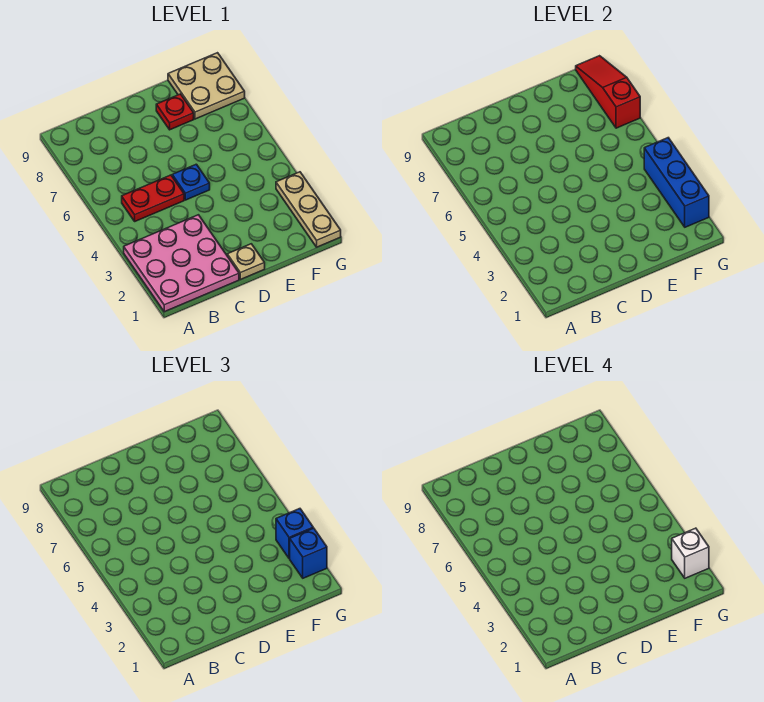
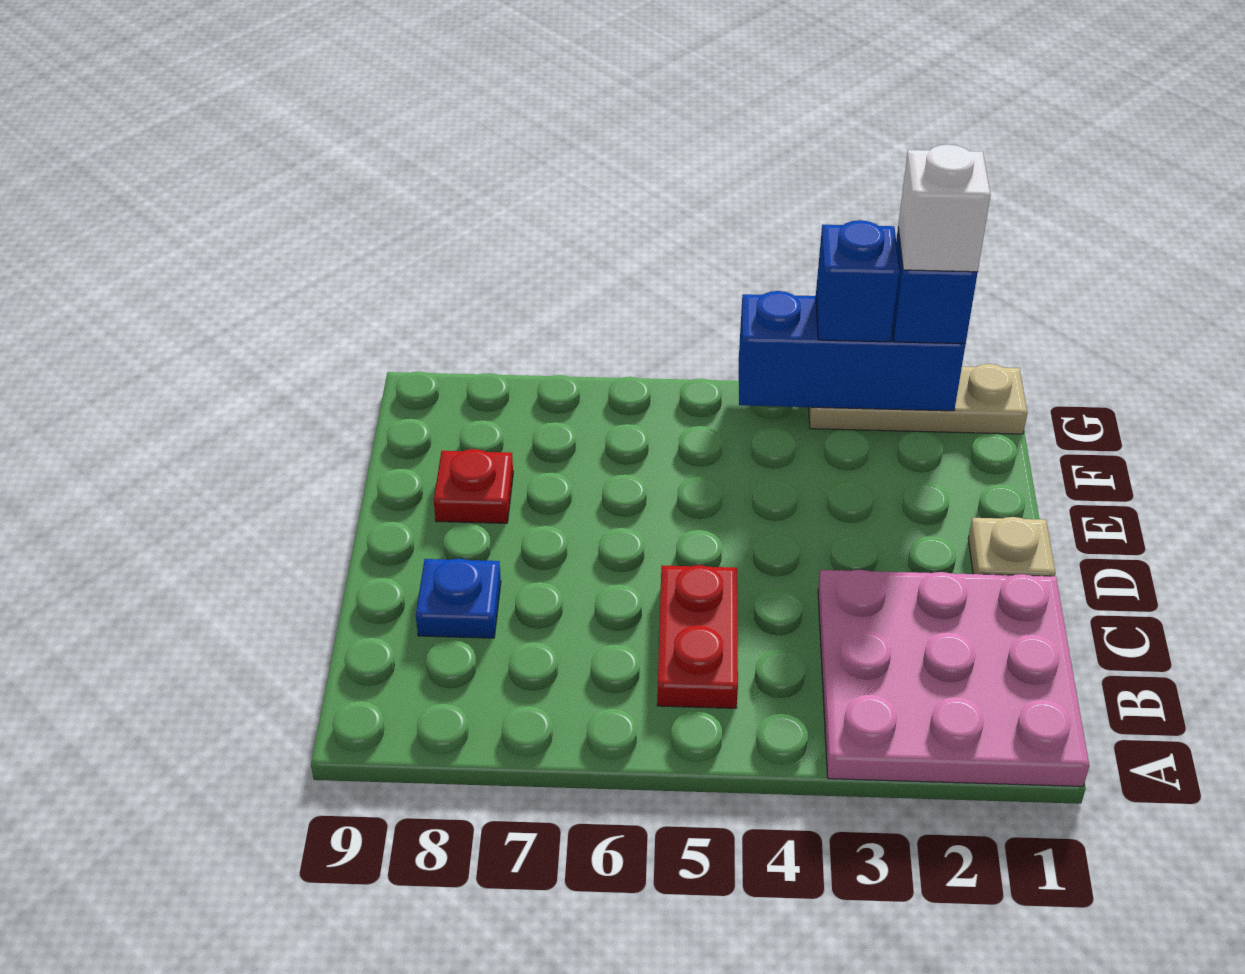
blue plate D5 level 1 -> blue plate C8 level 1
tan plate F8:G9 level 1 -> none
red slope G7:G9 level 2 top 7 -> none

